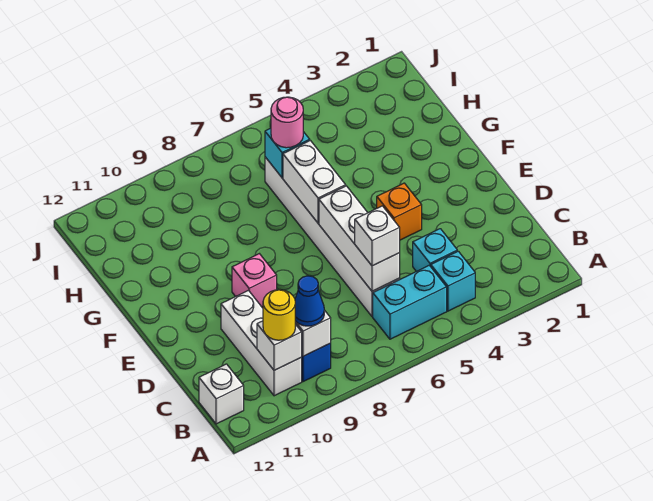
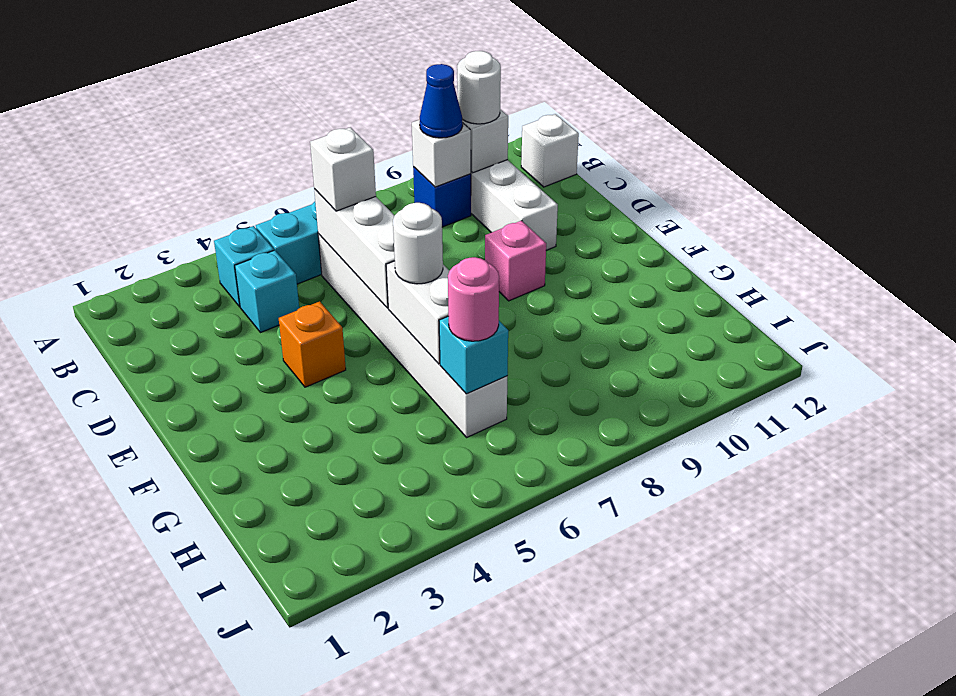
yellow round brick B10 level 3 -> white round brick B10 level 3
none -> white round brick F6 level 3

